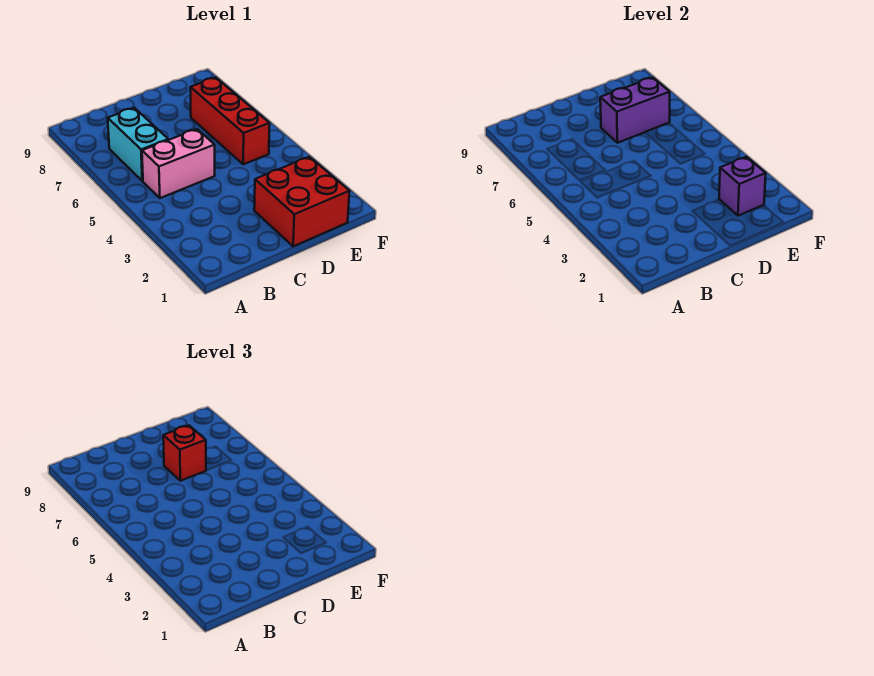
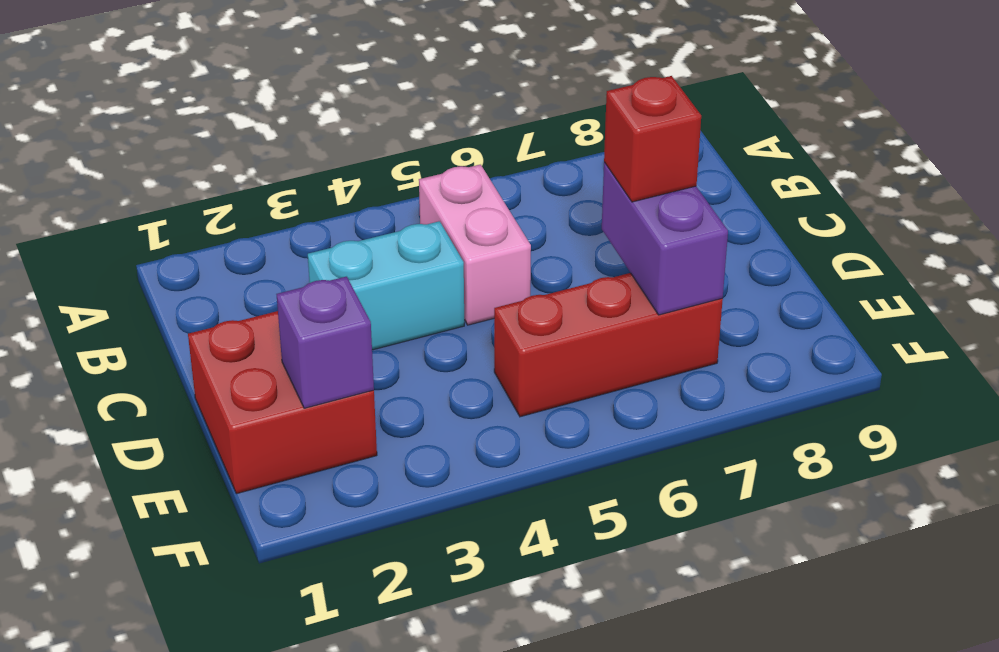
cyan brick B6:B7 level 1 -> cyan brick C3:C4 level 1

